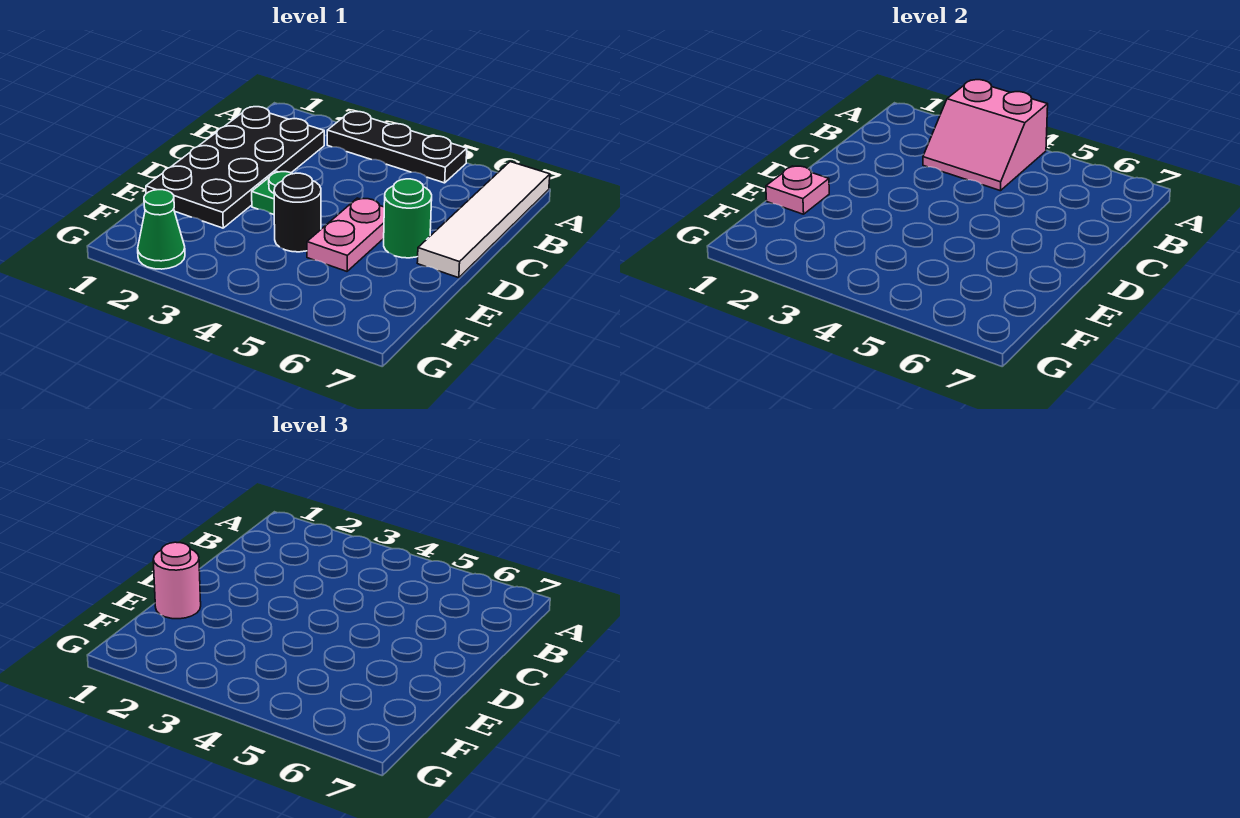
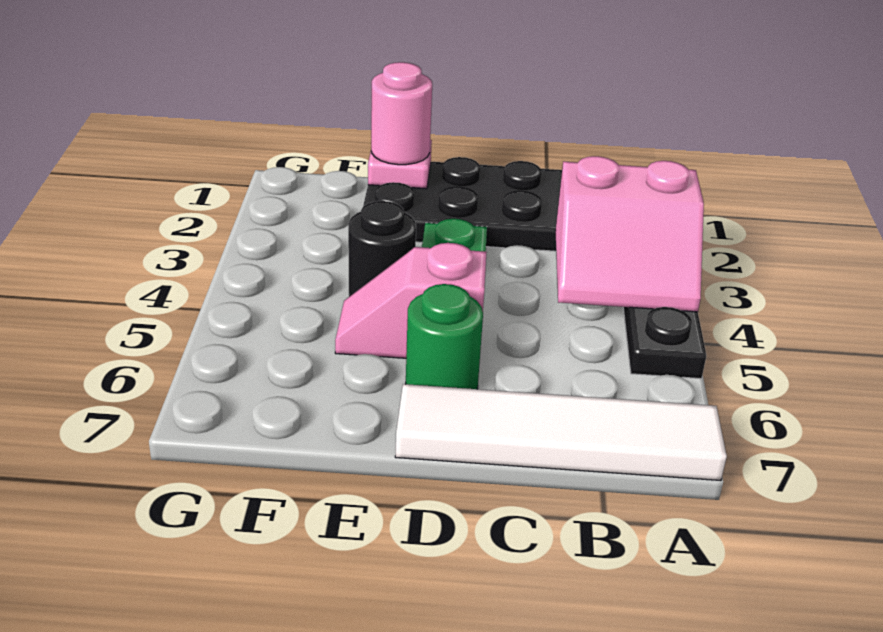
pink slope A3:B4 level 2 top A -> pink slope A3:B4 level 2 top 3
pink plate D5:E5 level 1 -> pink slope D5:E5 level 1 top D
green cone G2 level 1 -> none

